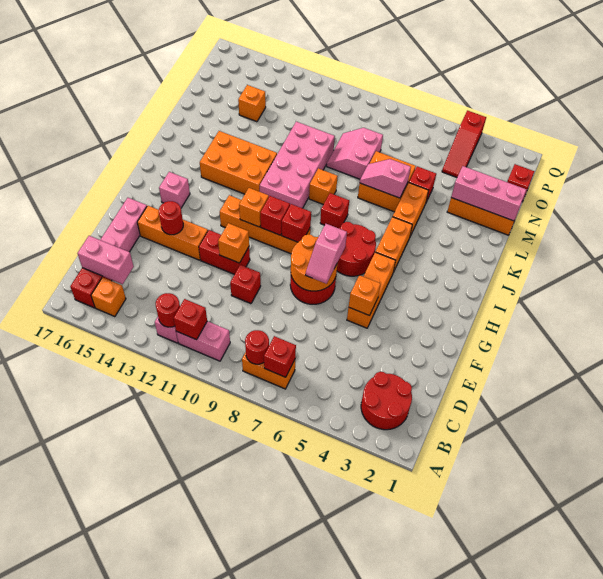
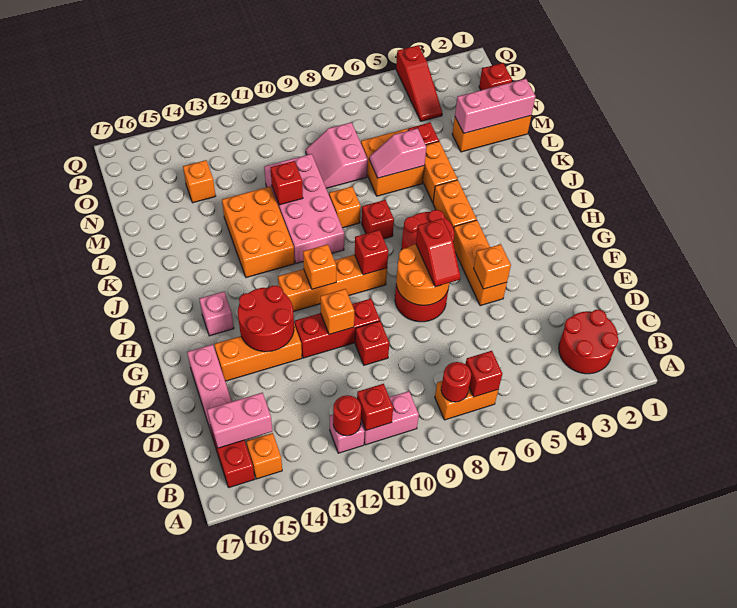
pink slope F7:G7 level 3 top G -> red slope F7:G7 level 3 top G
red brick F11:F12 level 1 -> red brick F10:F12 level 1
red round brick F14 level 2 -> red round brick F13:G14 level 2
red brick H10 level 2 -> red brick L11 level 2
orange brick J12:K14 level 1 -> orange brick J12:L13 level 1

